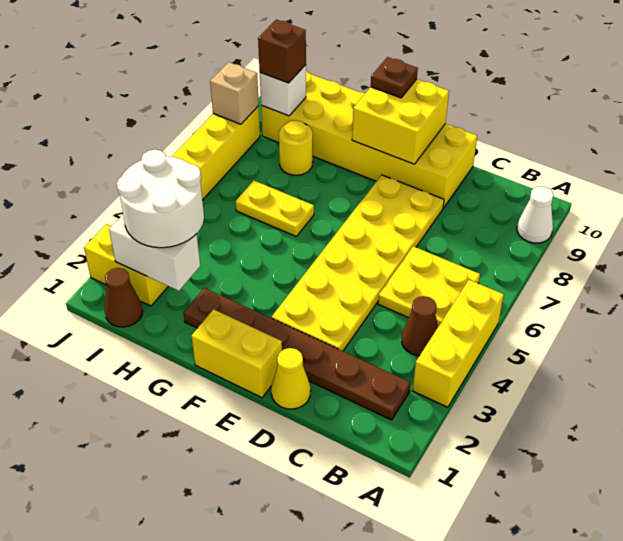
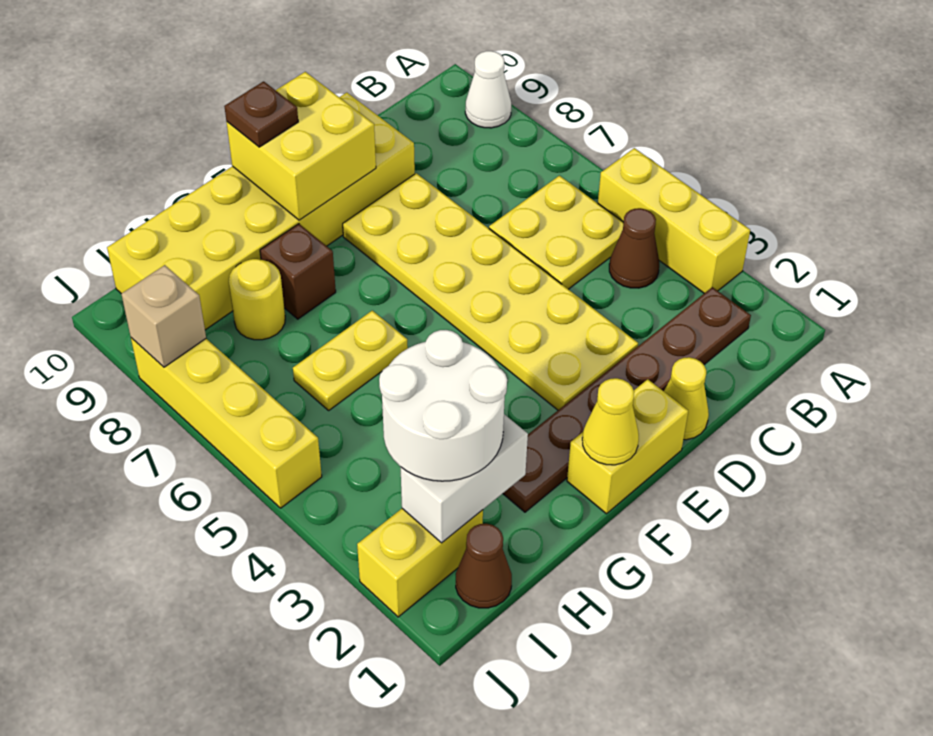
none -> yellow cone F1 level 2
white brick I9 level 2 -> none
brown brick I9 level 3 -> brown brick G8 level 1

